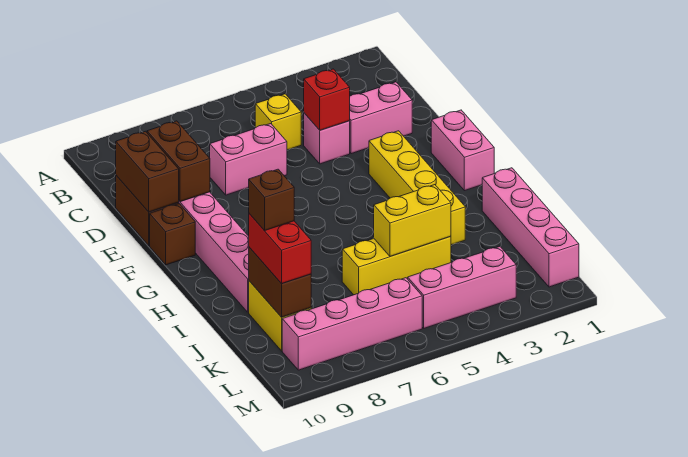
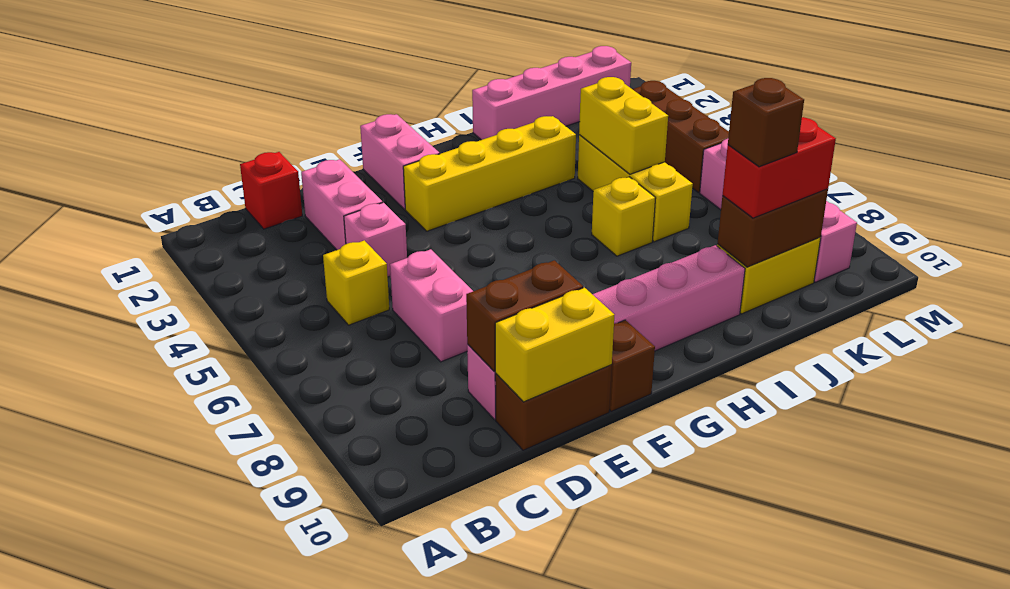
red brick D4 level 2 -> red brick C1 level 1
brown brick D10:E10 level 2 -> yellow brick D10:E10 level 2
pink brick F1:G1 level 1 -> pink brick F1:F2 level 1
none -> yellow brick I6 level 1
pink brick L3:L5 level 1 -> brown brick L3:L5 level 1

